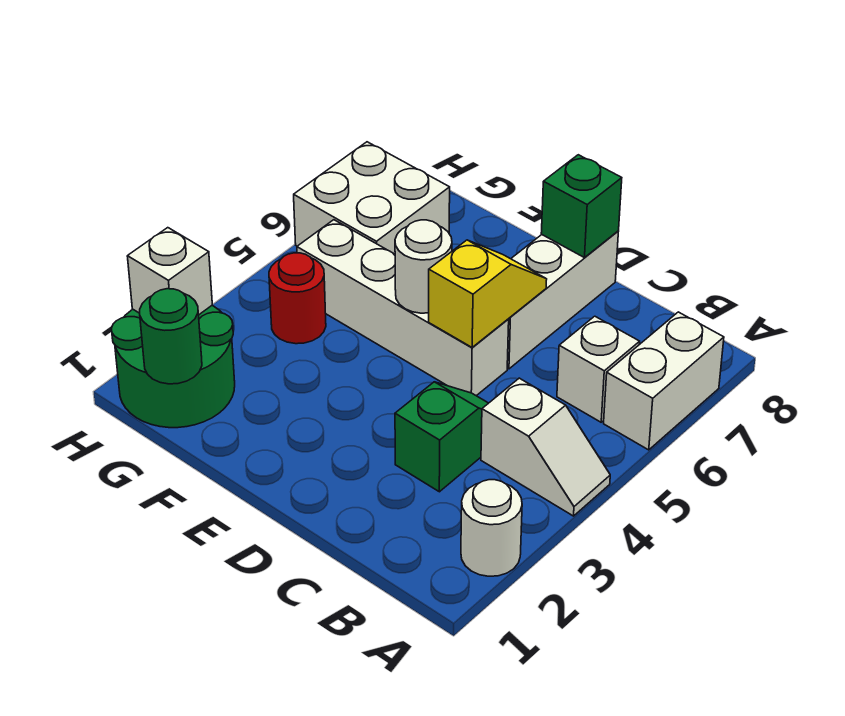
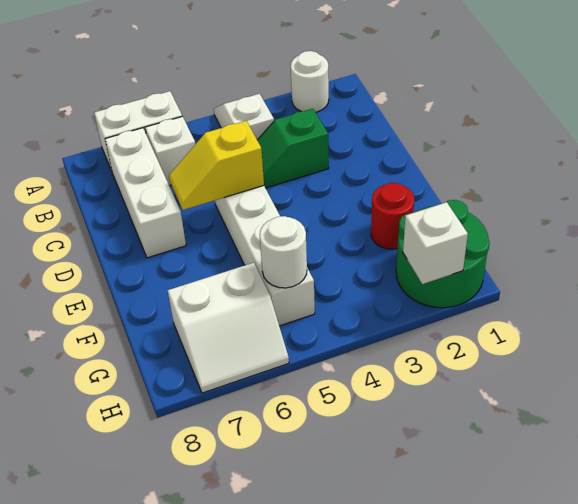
white brick D6:D8 level 1 -> white brick B7:D7 level 1
green brick D8 level 2 -> none
white round brick E5 level 2 -> white round brick G5 level 2
green round brick G1 level 2 -> none
red round brick G4 level 1 -> red round brick F2 level 1
white brick G6:H7 level 1 -> white slope G6:H7 level 1 top G

